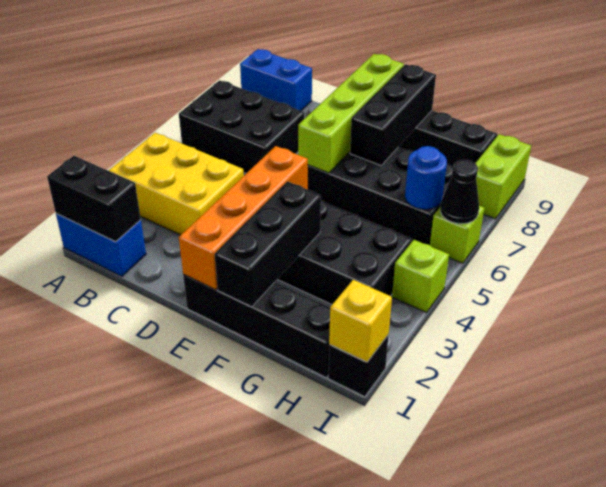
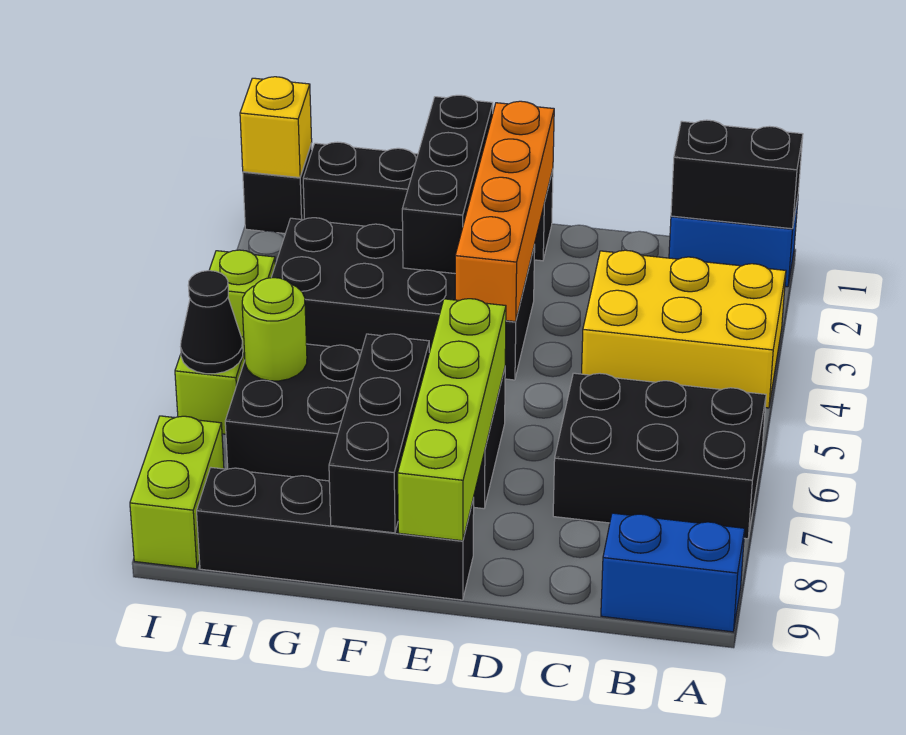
blue round brick H6 level 2 -> lime round brick H6 level 2

